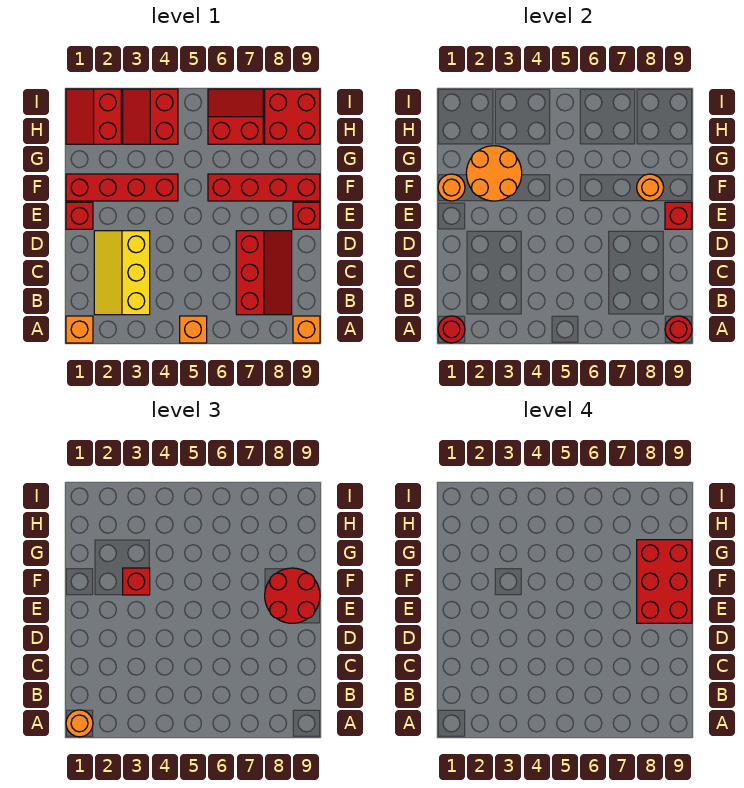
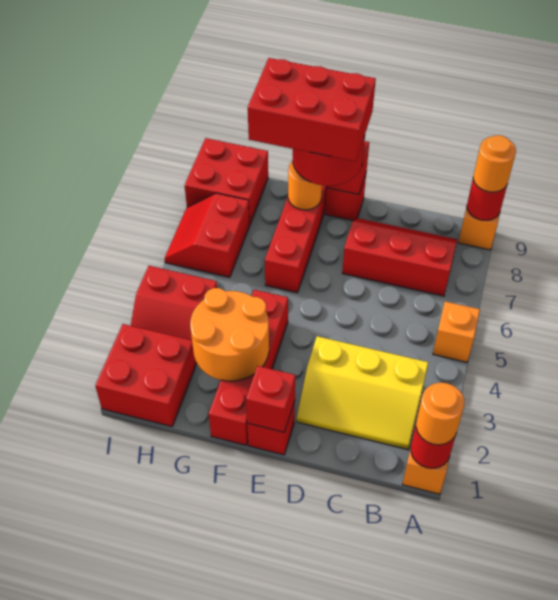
orange round brick F1 level 2 -> orange round brick A9 level 3
red brick F3 level 3 -> red brick E1 level 2
red slope H1:I2 level 1 top 2 -> red brick H1:I2 level 1

